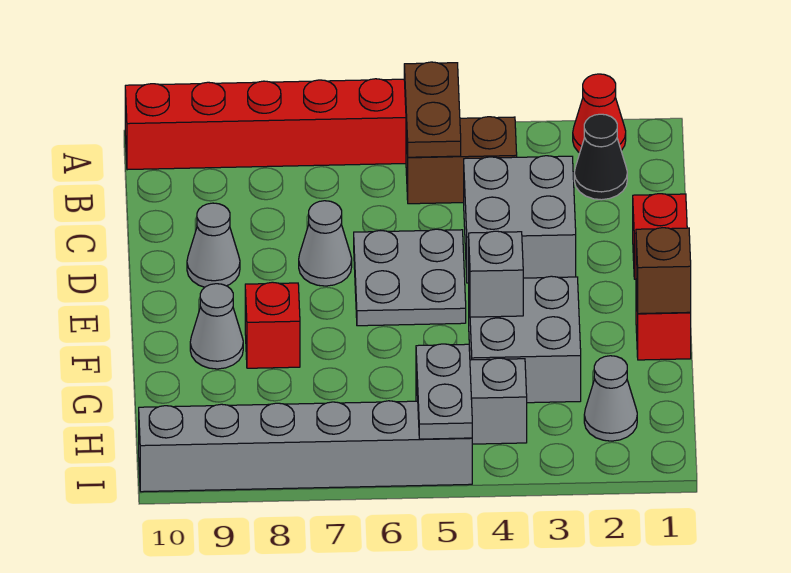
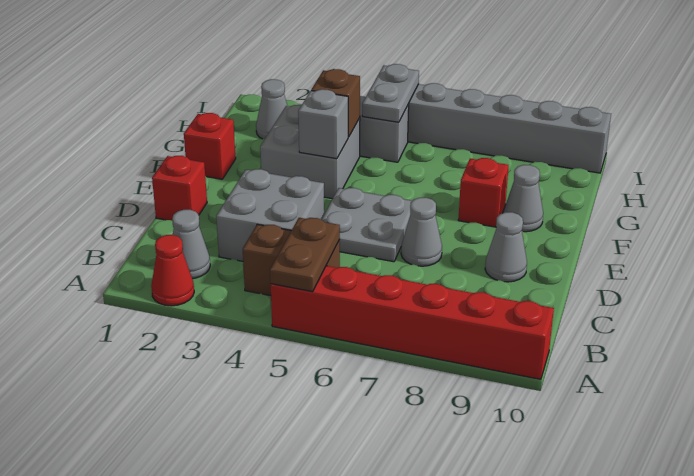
black cone B2 level 1 -> grey cone B2 level 1
brown brick F1 level 2 -> brown brick G4 level 2

